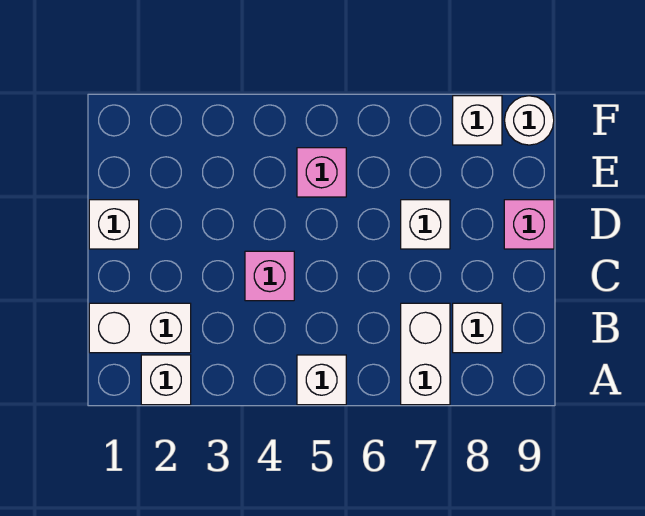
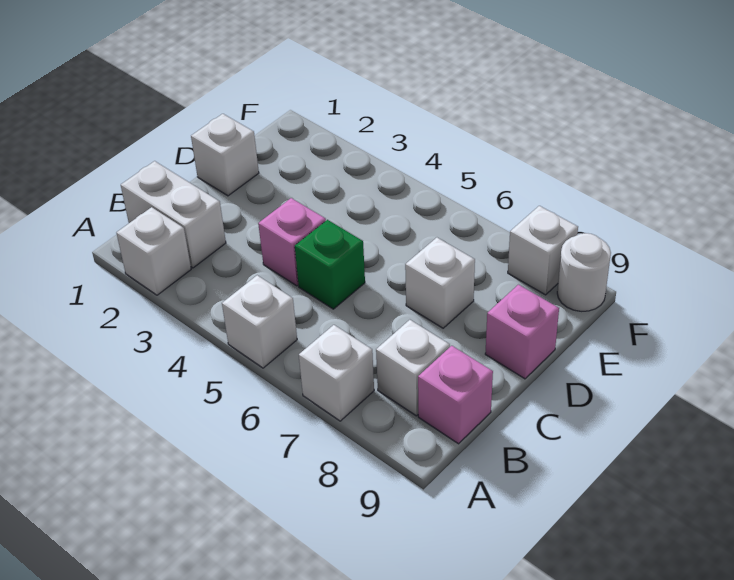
white brick A7:B7 level 1 -> white brick A7 level 1
none -> green brick C5 level 1
pink brick E5 level 1 -> pink brick B9 level 1

